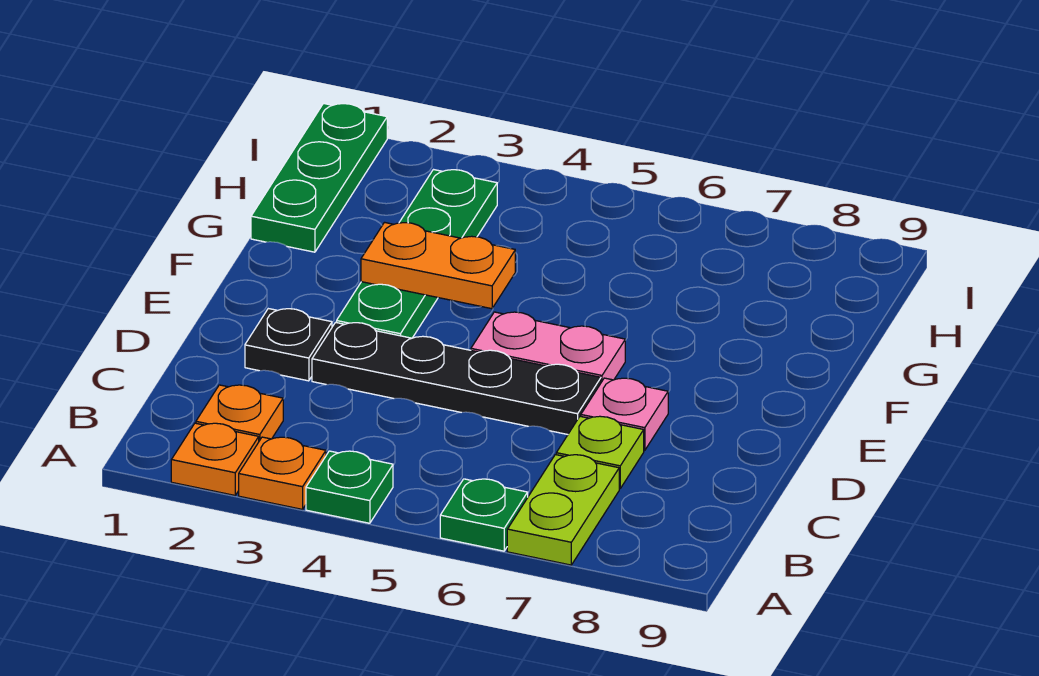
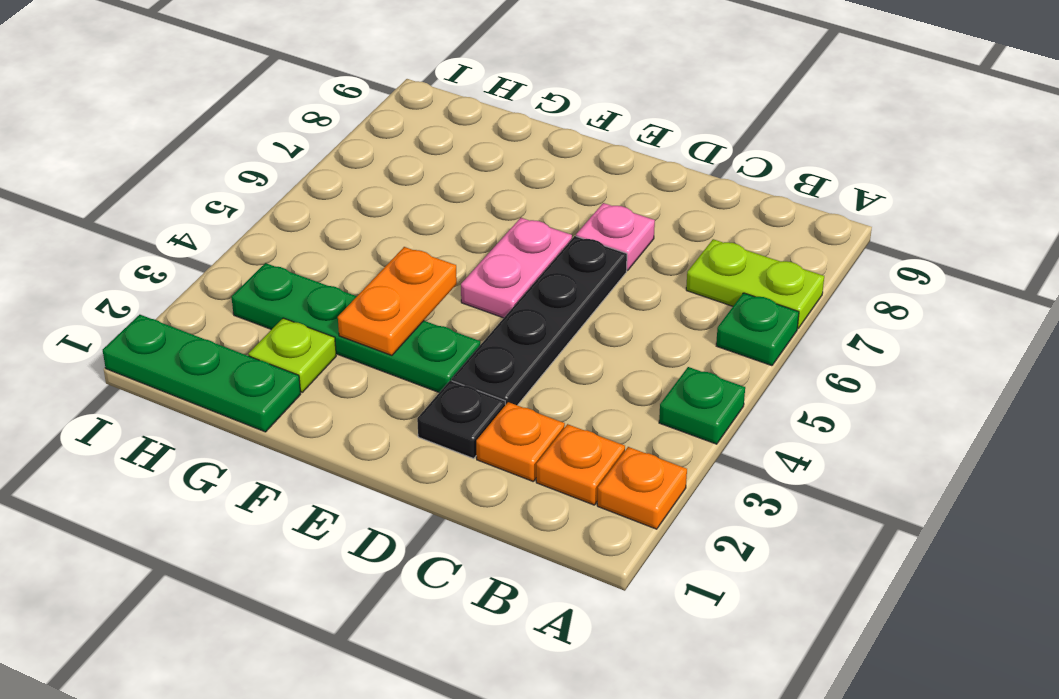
orange plate A3 level 1 -> orange plate C2 level 1
lime plate C7 level 1 -> lime plate G2 level 1

